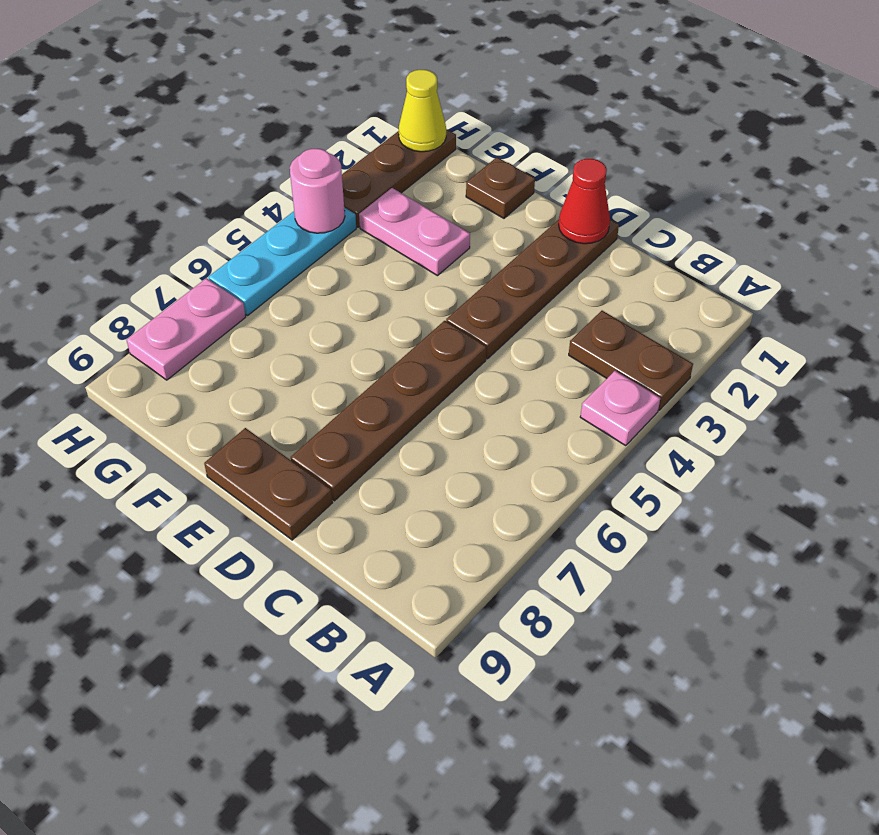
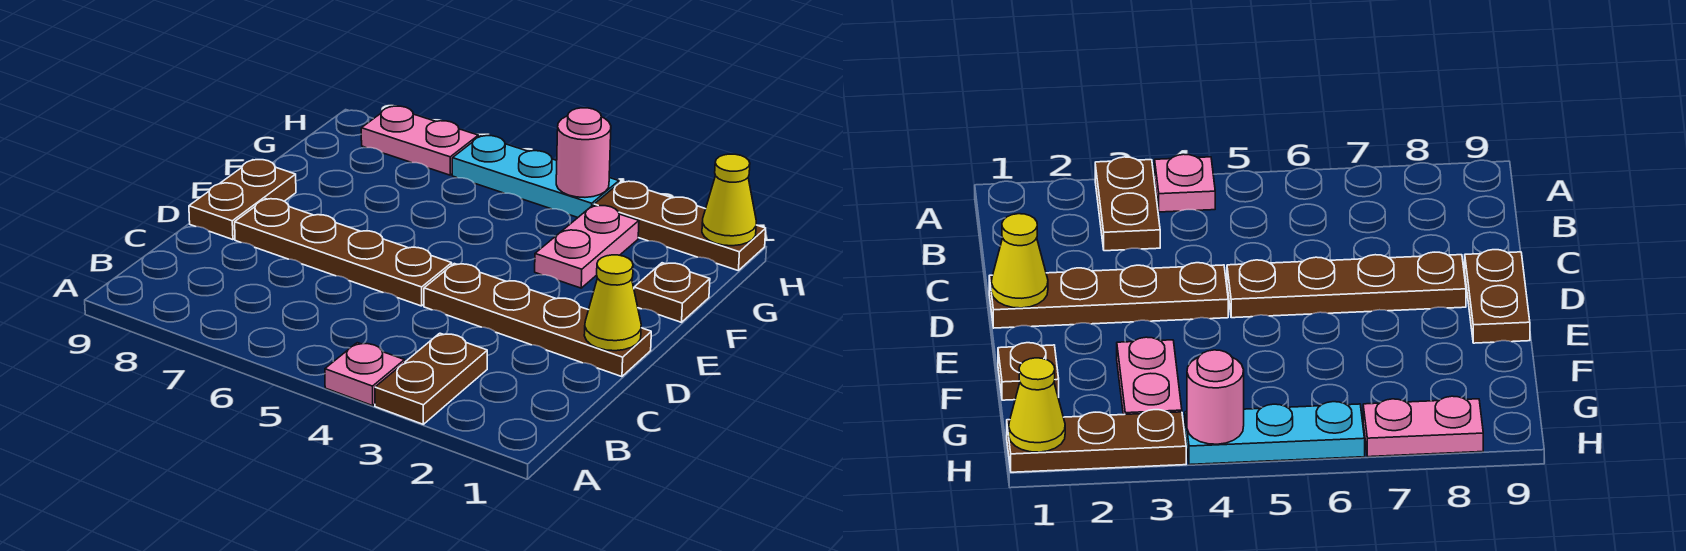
red cone D1 level 2 -> yellow cone D1 level 2

